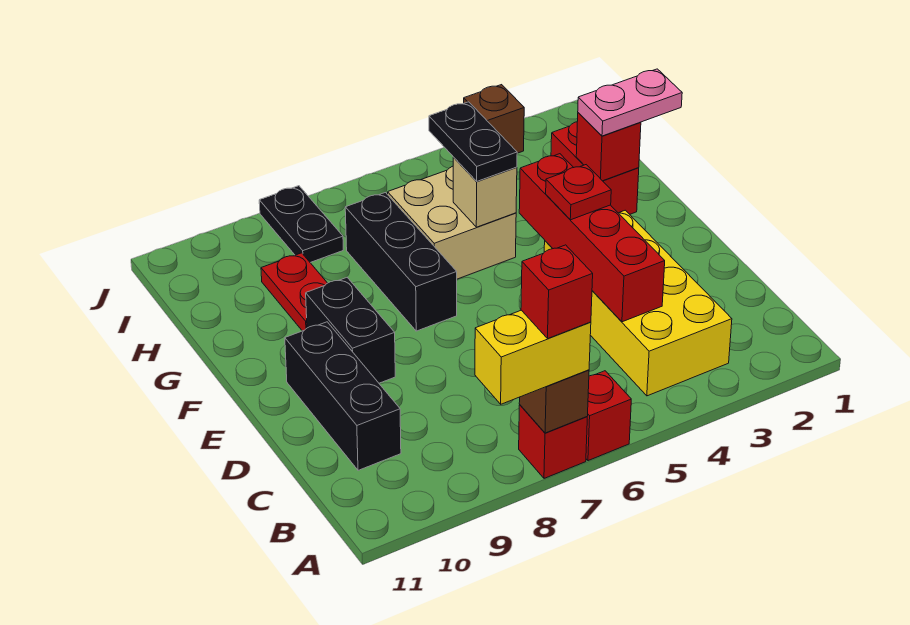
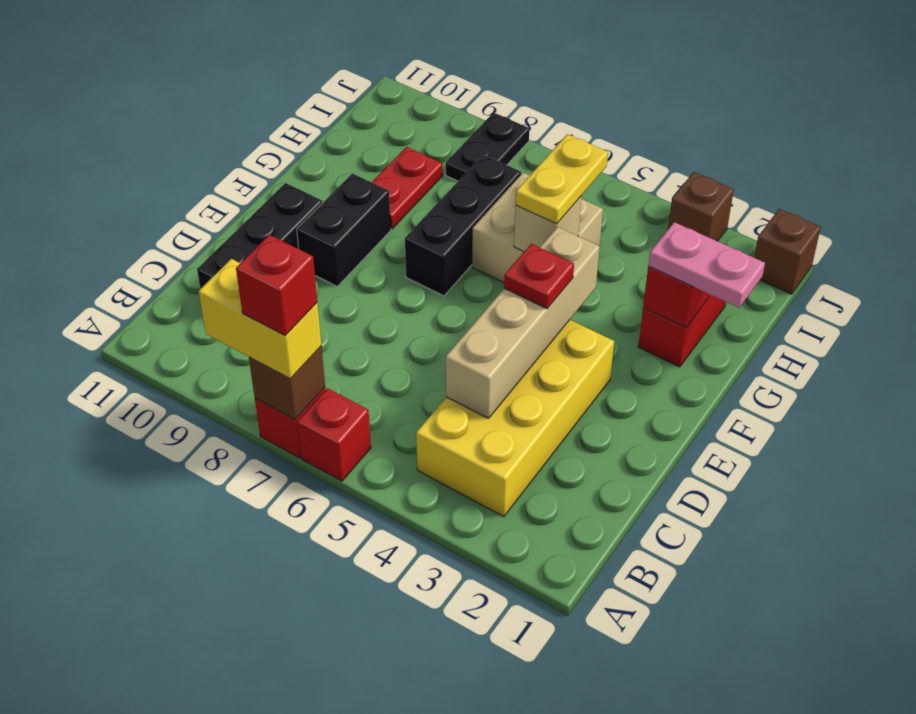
red brick C4:F4 level 2 -> tan brick C4:F4 level 2
black plate G5:H5 level 3 -> yellow plate G5:H5 level 3
none -> brown brick J1 level 1

